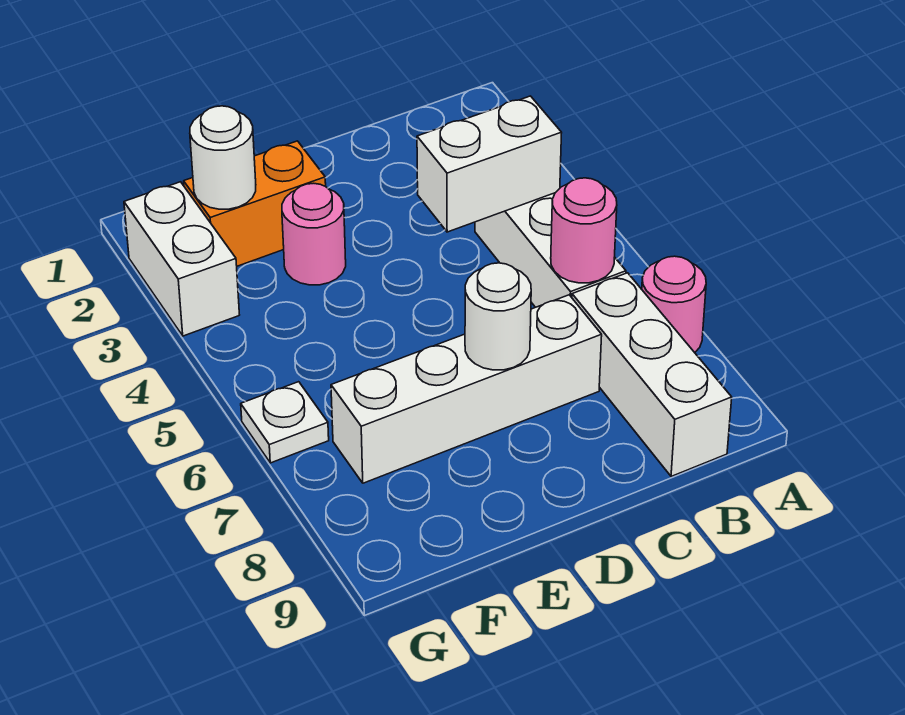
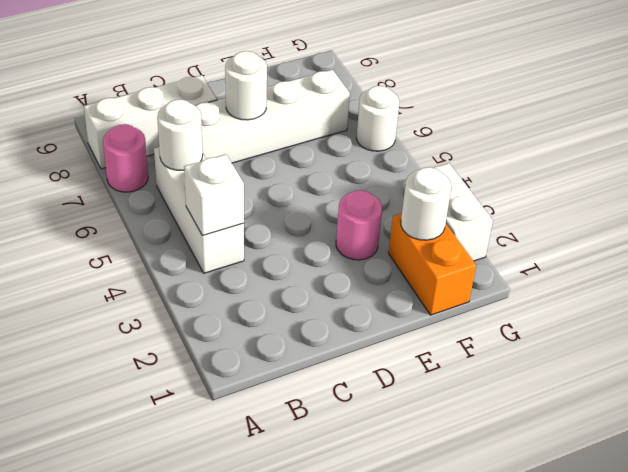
white brick B4:C4 level 2 -> white brick B4 level 2
pink round brick B6 level 2 -> white round brick B6 level 2
white brick B7:B9 level 1 -> white brick A8:C8 level 1
orange brick E2:F2 level 1 -> orange brick F1:F2 level 1
white plate G6 level 1 -> white round brick G6 level 1

